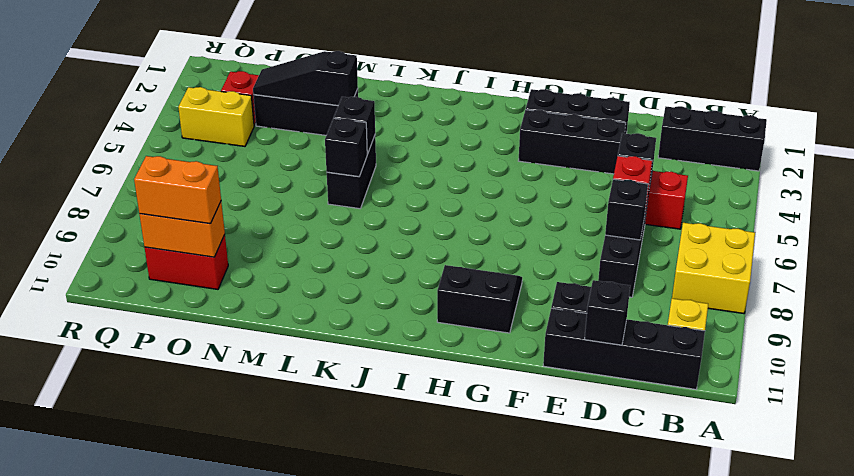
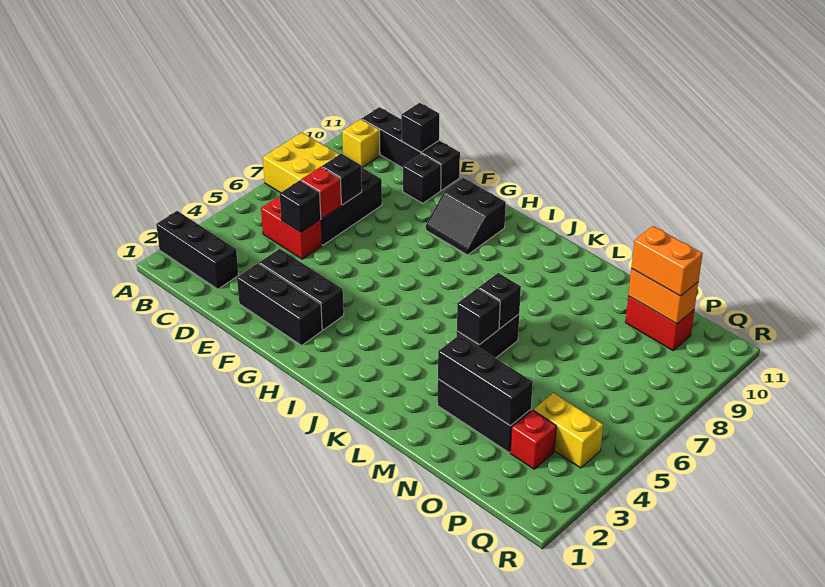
black slope M3:O3 level 2 top M -> black brick M3:O3 level 2

